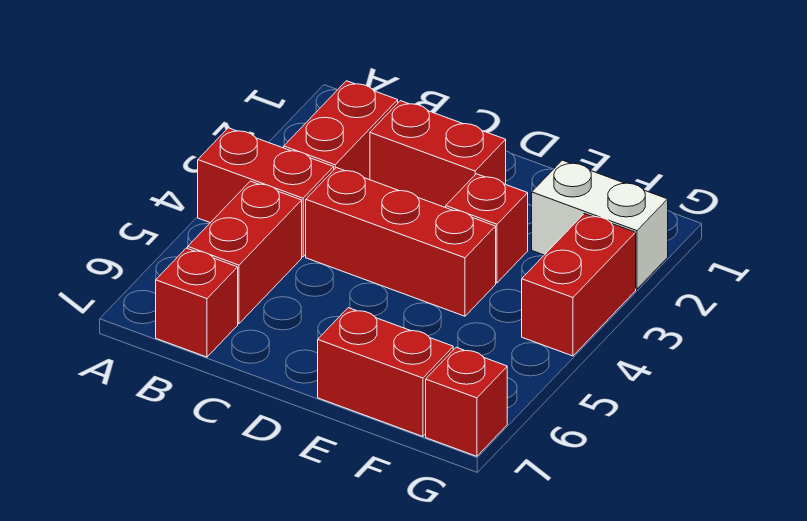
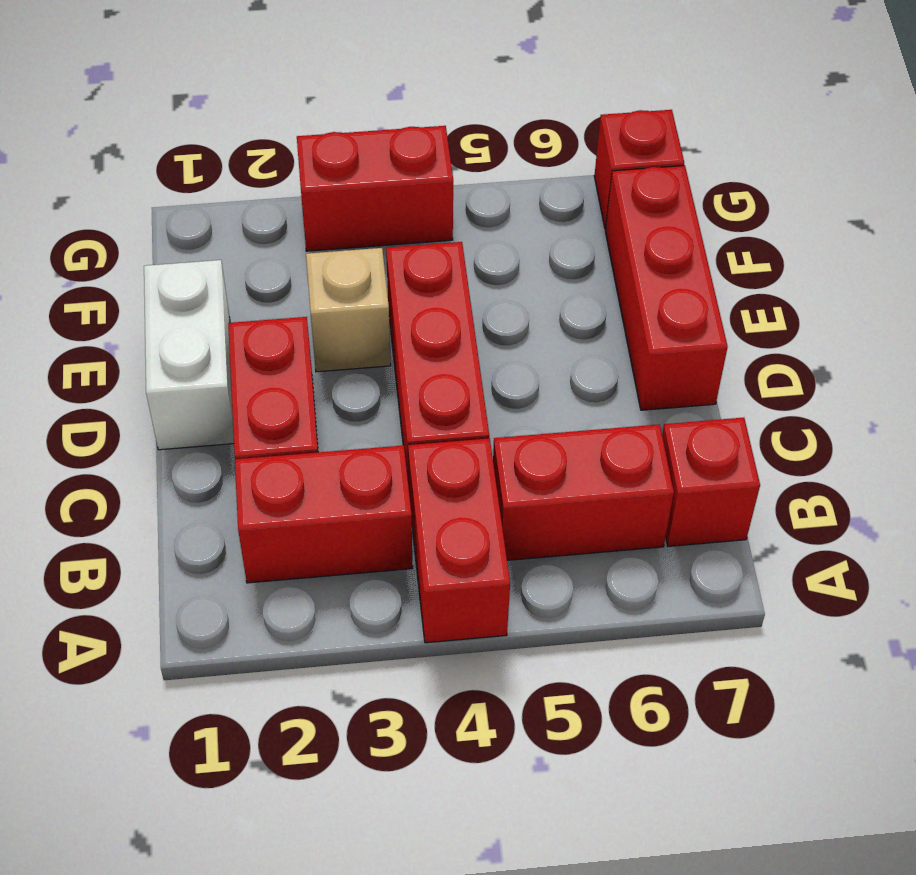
red brick E3 level 1 -> tan brick E3 level 1
red brick E7:F7 level 1 -> red brick D7:F7 level 1
white brick F2:G2 level 1 -> white brick D1:E1 level 1

